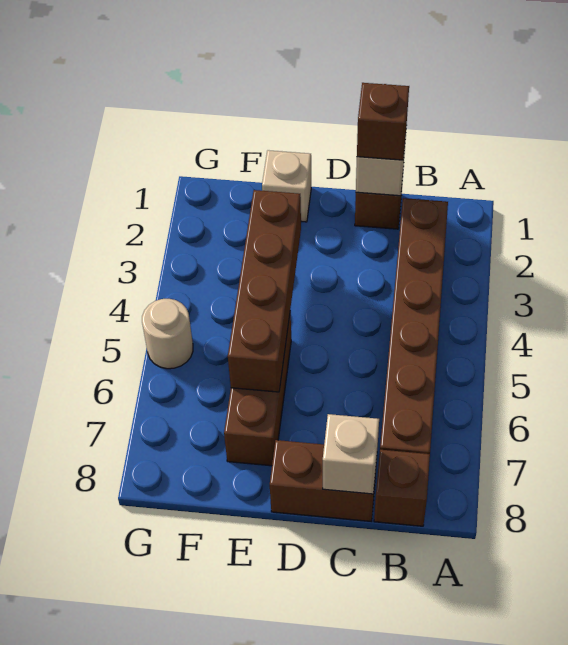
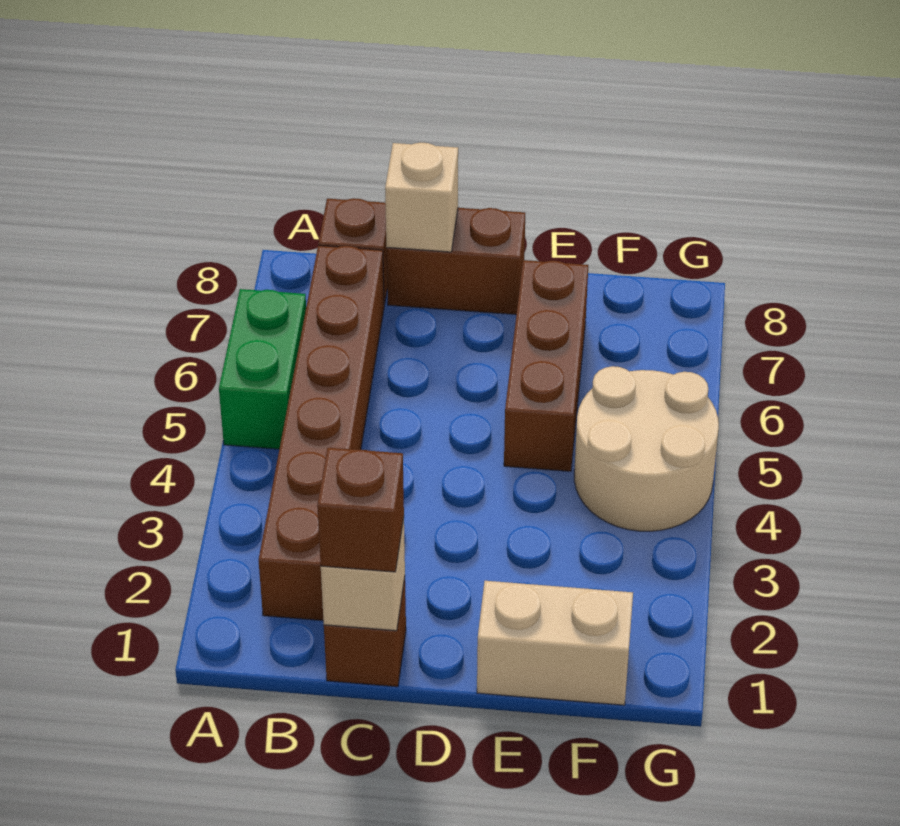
none -> green brick A5:A6 level 1
tan brick E1 level 1 -> tan brick E1:F1 level 1
brown brick E3:E6 level 2 -> none
tan round brick G5 level 1 -> tan round brick F4:G5 level 1

